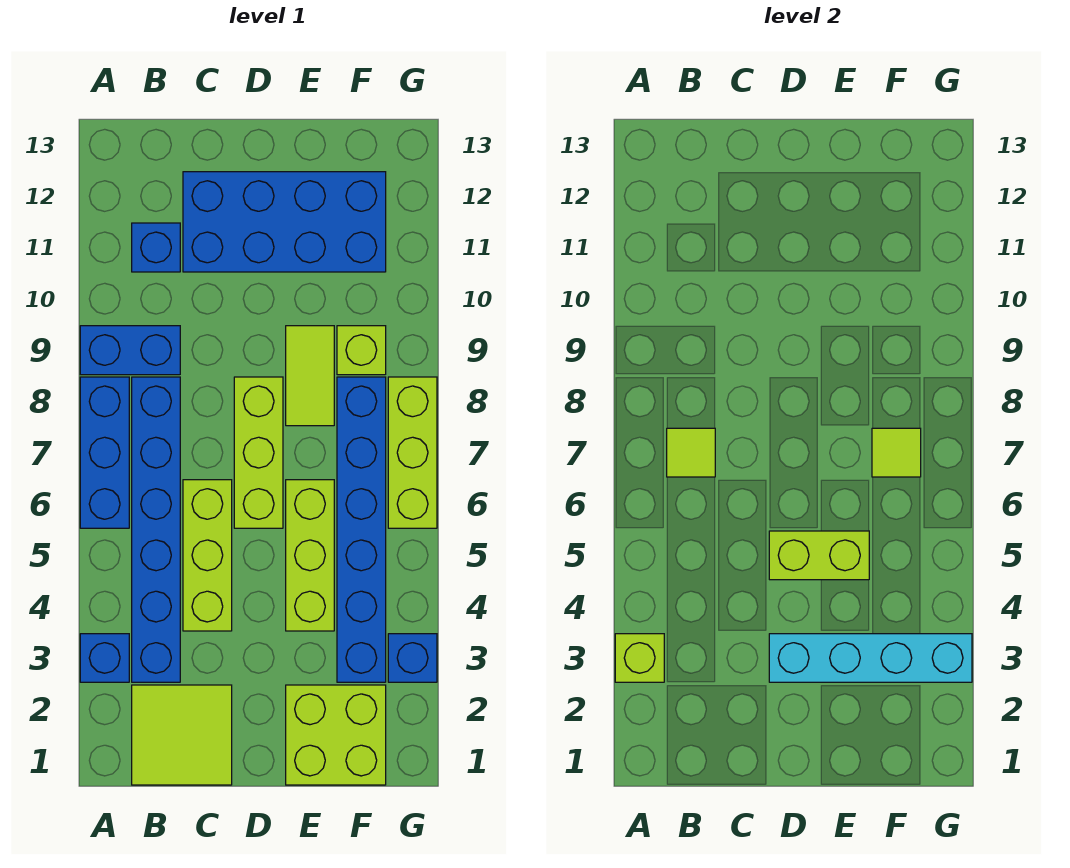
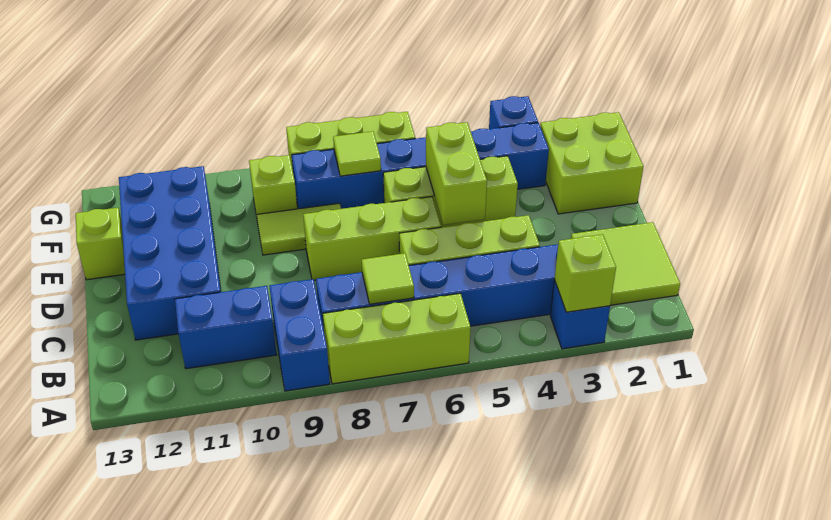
blue brick A6:A8 level 1 -> lime brick A6:A8 level 1
blue brick B11 level 1 -> blue brick B10:B11 level 1
cyan brick D3:G3 level 2 -> none
none -> lime brick E13 level 1

